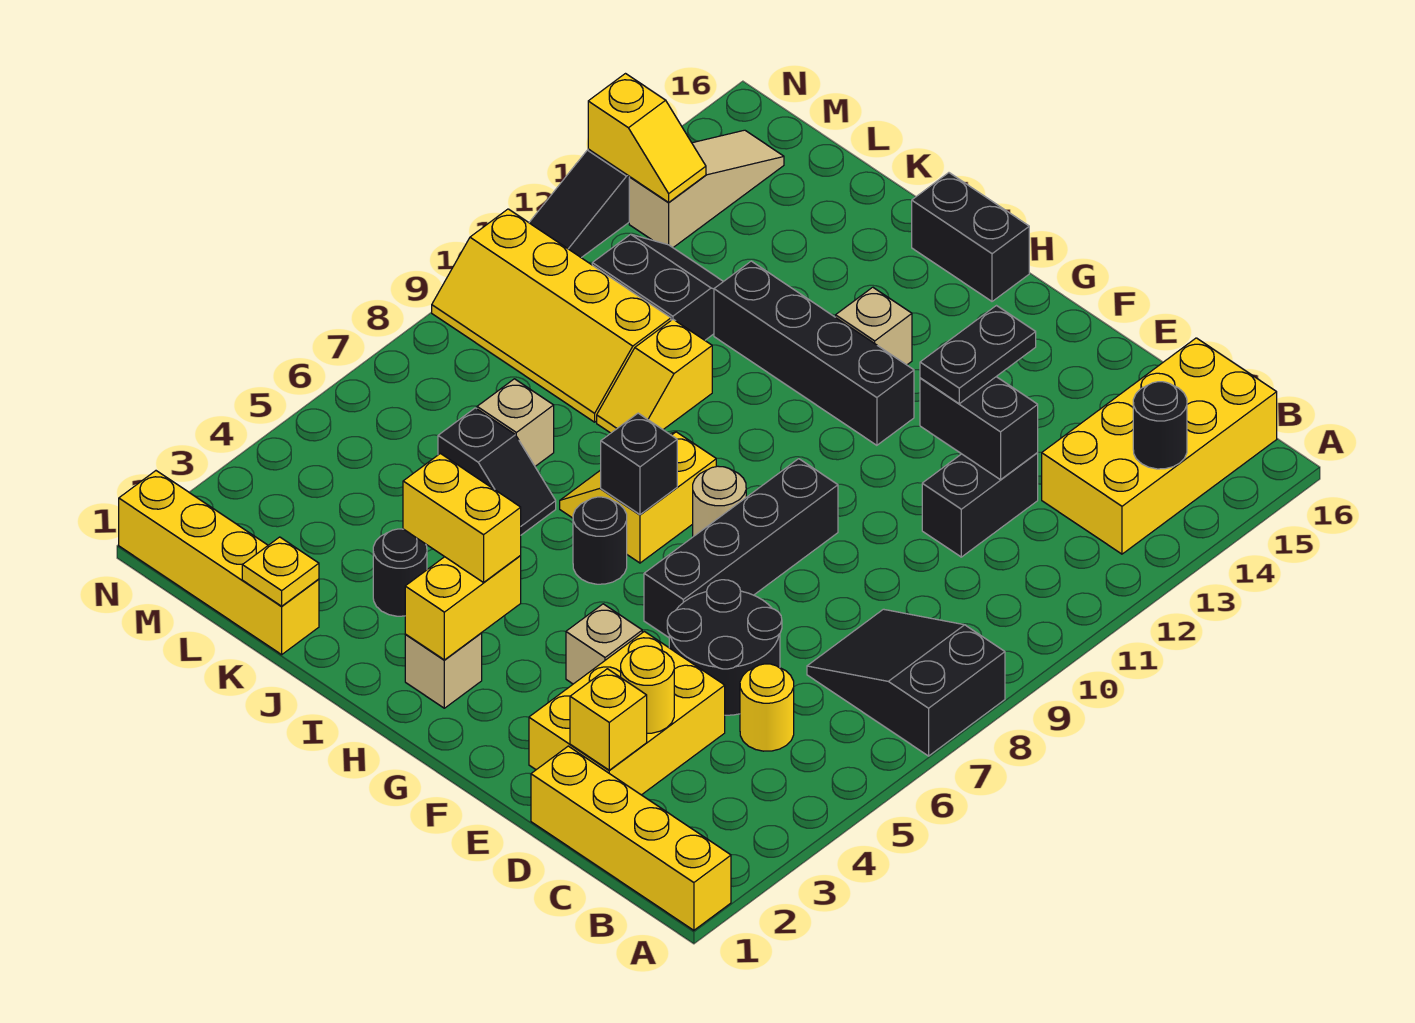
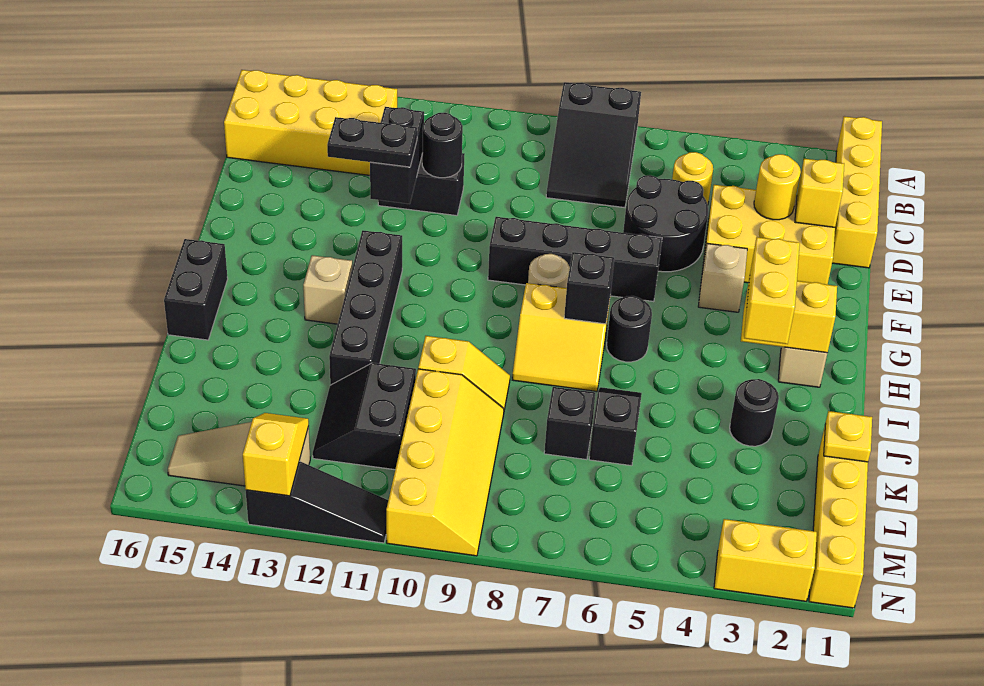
black round brick B14 level 2 -> black round brick D11 level 2
tan brick K7 level 1 -> black brick K7 level 1
none -> yellow brick N2:N3 level 1

